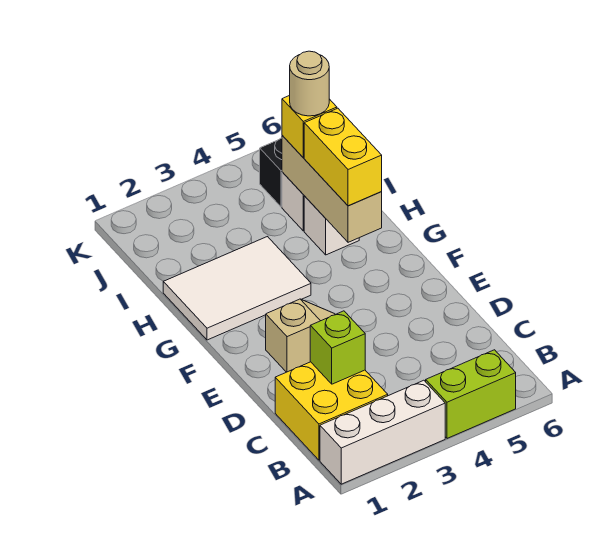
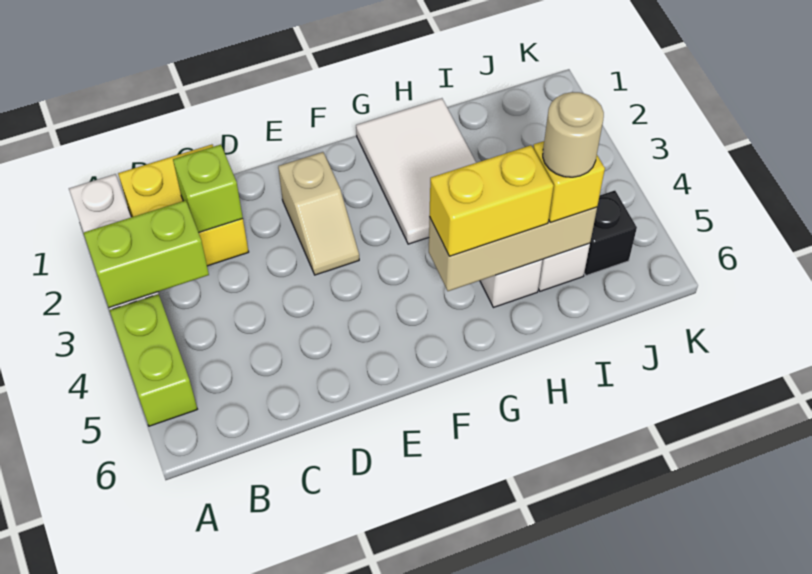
none -> lime brick A3:B3 level 2

